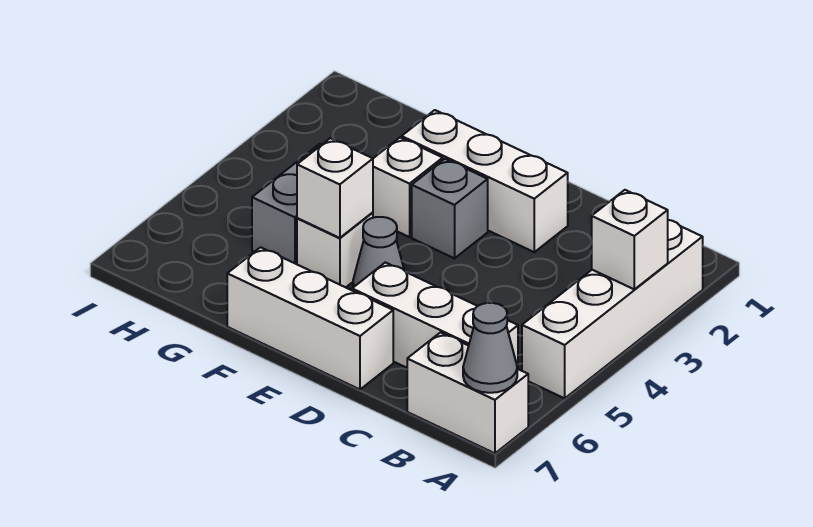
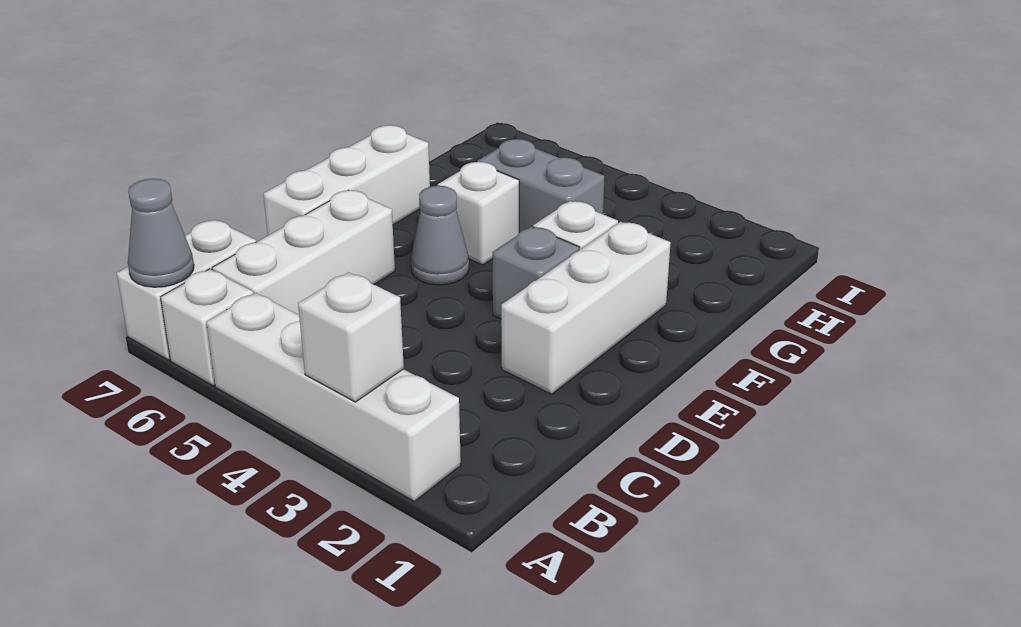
white brick F5 level 2 -> white brick A6 level 1

